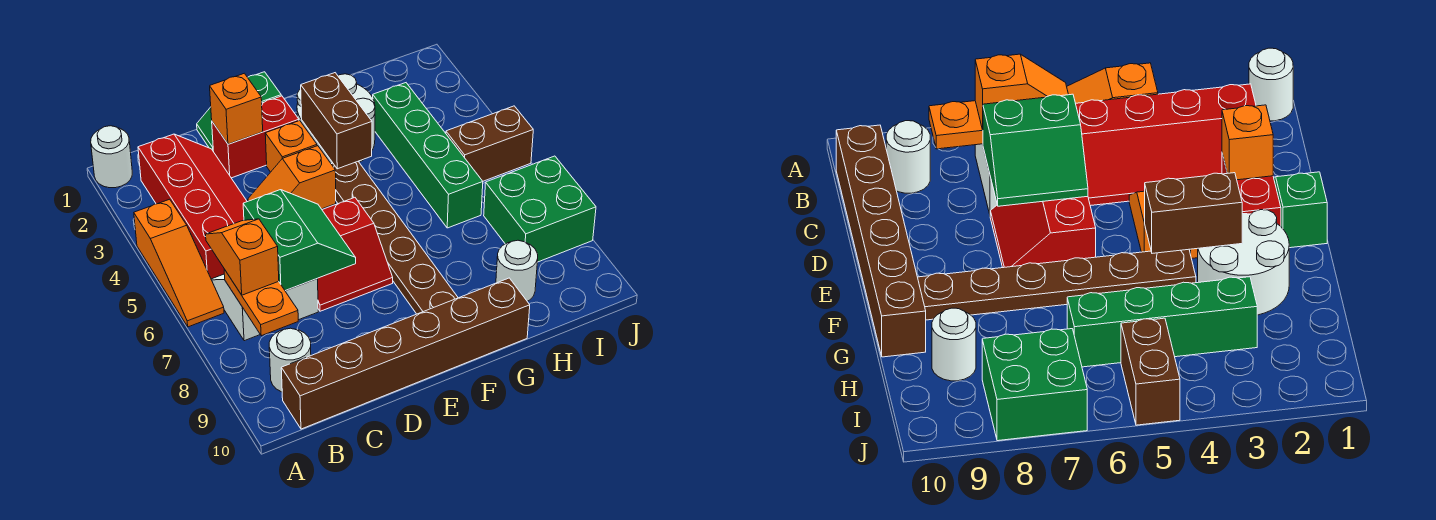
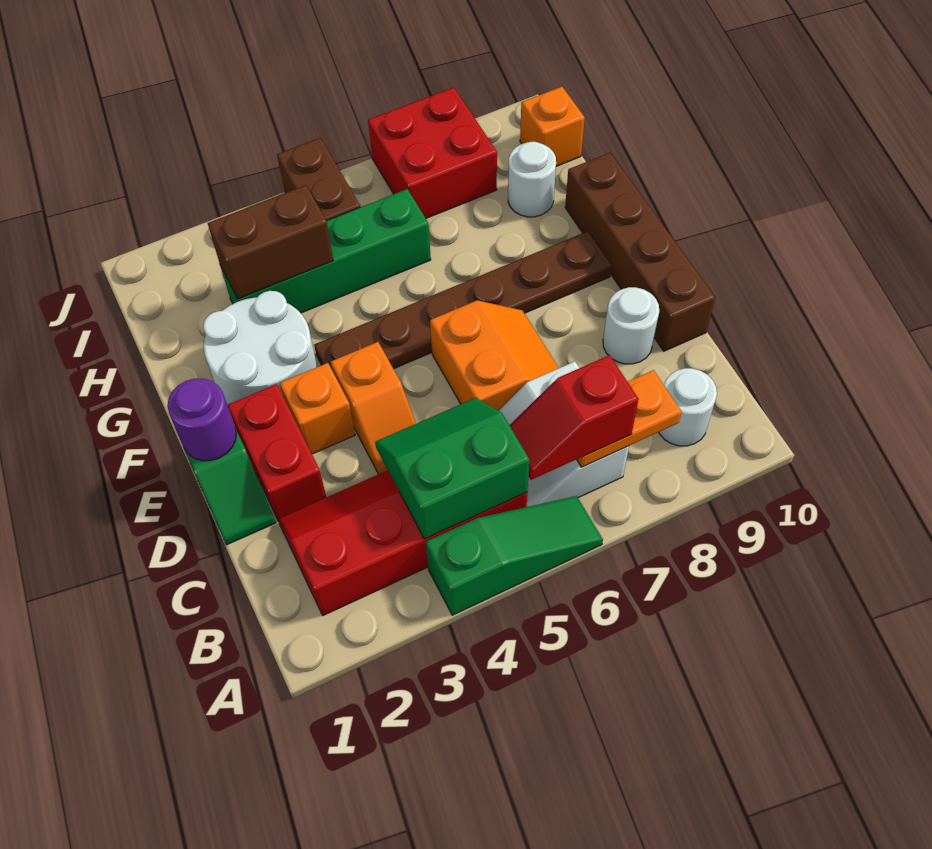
white round brick A1 level 1 -> white round brick D9 level 1
orange slope A4:A6 level 1 top 4 -> green slope A4:A6 level 1 top 4
orange slope B6:B7 level 3 top 7 -> red slope B6:B7 level 3 top 7
brown brick B10:G10 level 1 -> brown brick D10:G10 level 1
green slope C6:D7 level 2 top C -> green slope B4:C5 level 2 top B
orange brick D2 level 2 -> orange brick I10 level 1
red slope D6:E7 level 1 top 6 -> orange slope D6:E7 level 1 top 6
none -> purple round brick E1 level 2
brown brick F3:F4 level 2 -> brown brick H3:H4 level 2
green brick I7:J8 level 1 -> red brick I7:J8 level 1

